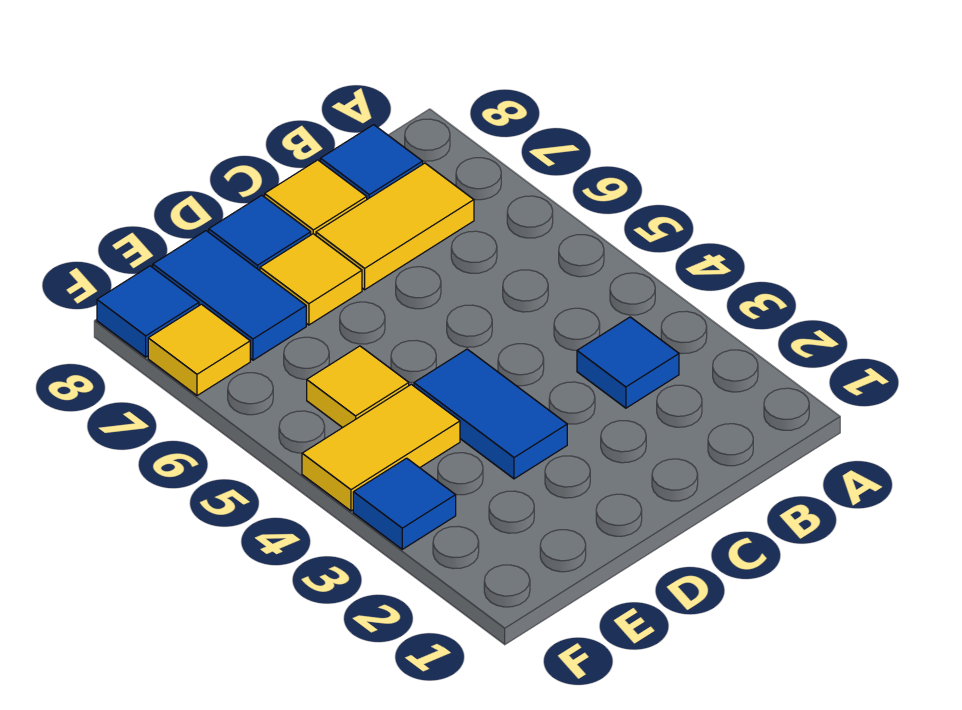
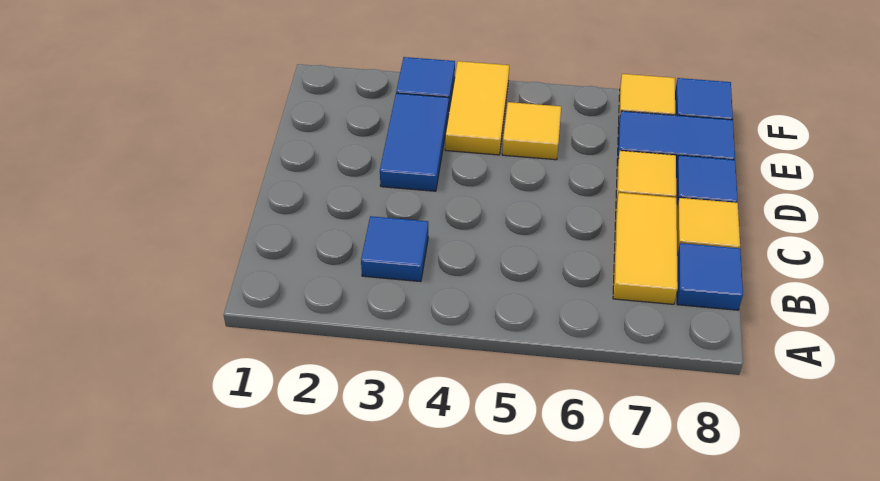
blue tile D3:D4 level 1 -> blue tile D3:E3 level 1

